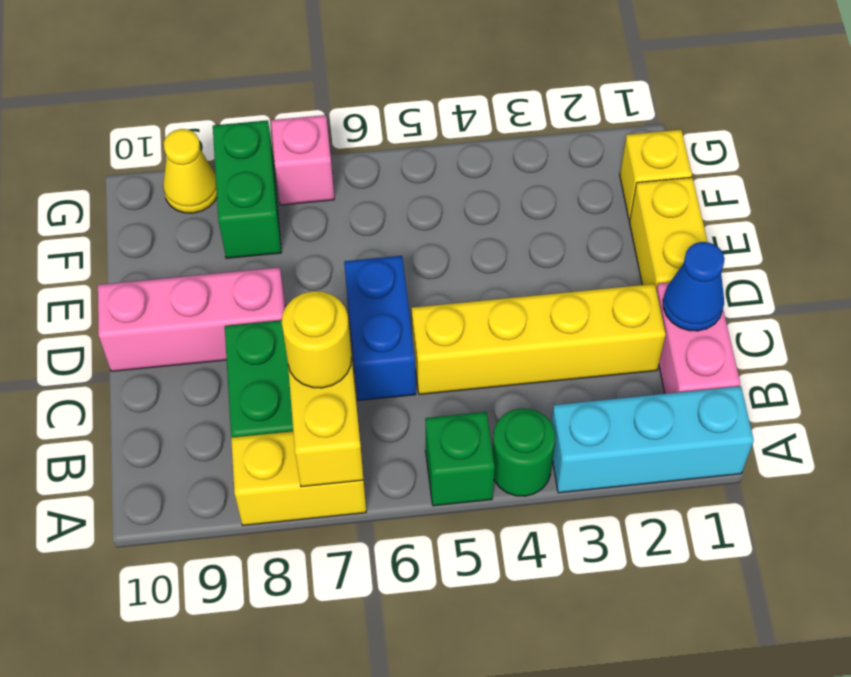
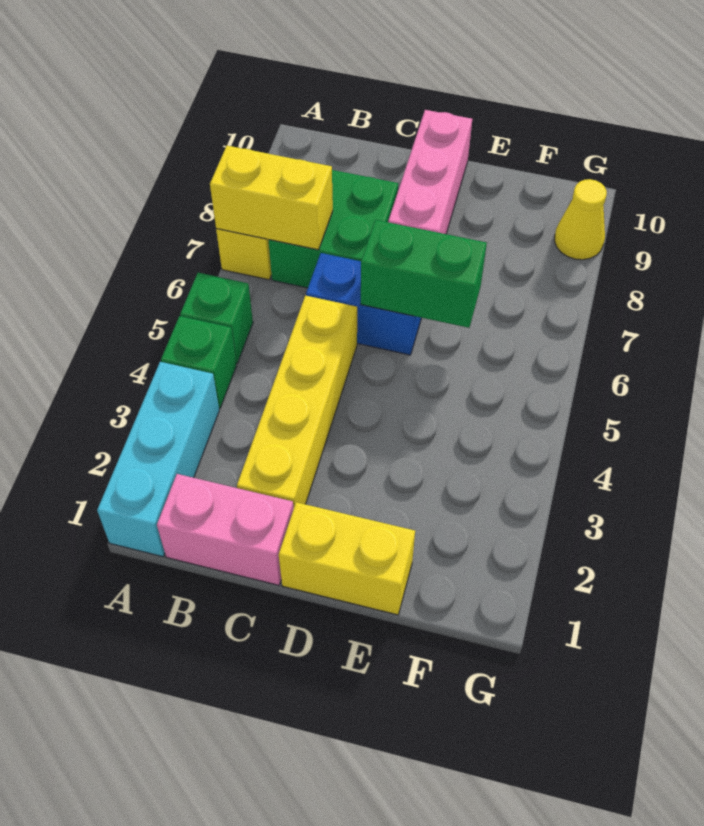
green round brick A4 level 1 -> green brick A4 level 1
yellow round brick B7 level 3 -> none
blue cone C1 level 2 -> none
yellow brick F1 level 1 -> none
green brick F8:G8 level 1 -> green brick D6:E6 level 2
pink brick G7 level 1 -> none

